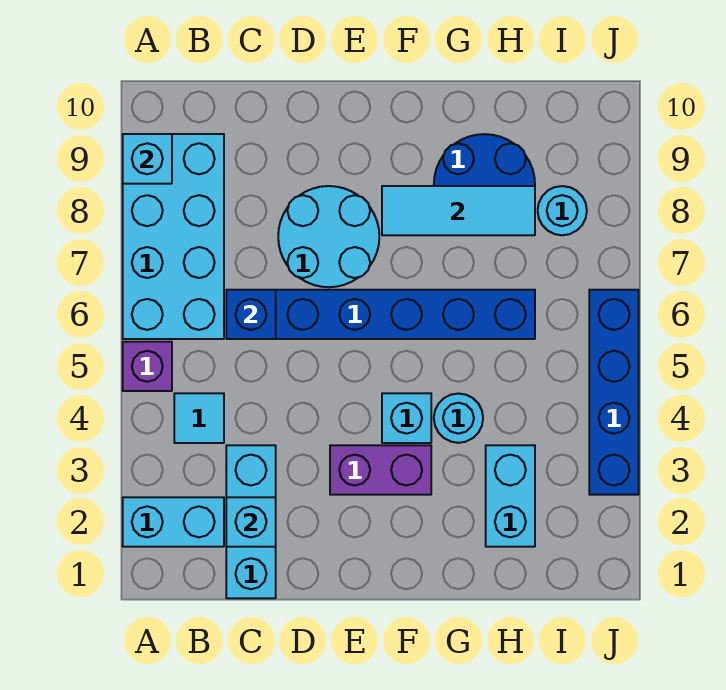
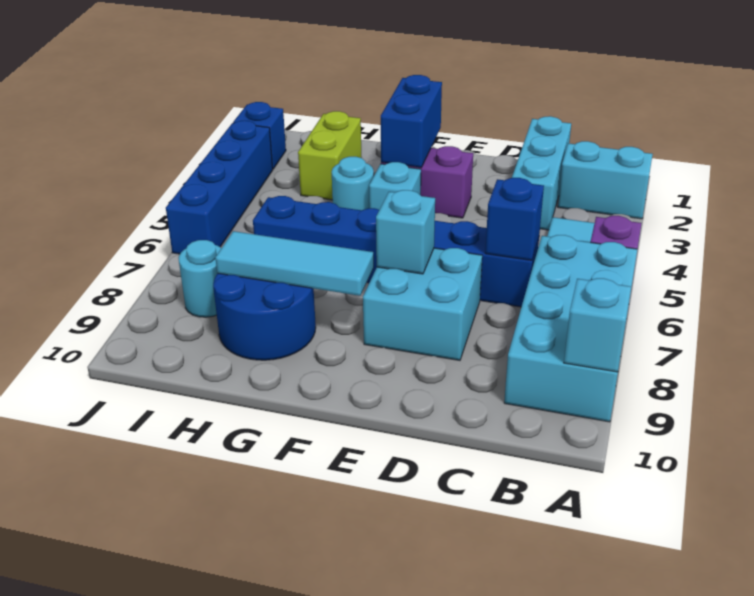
cyan brick C2 level 2 -> cyan brick E7 level 2
cyan round brick D7:E8 level 1 -> cyan brick D7:E8 level 1
none -> blue brick F2:F3 level 2
cyan brick H2:H3 level 1 -> lime brick H2:H3 level 1
none -> blue brick J2 level 1

